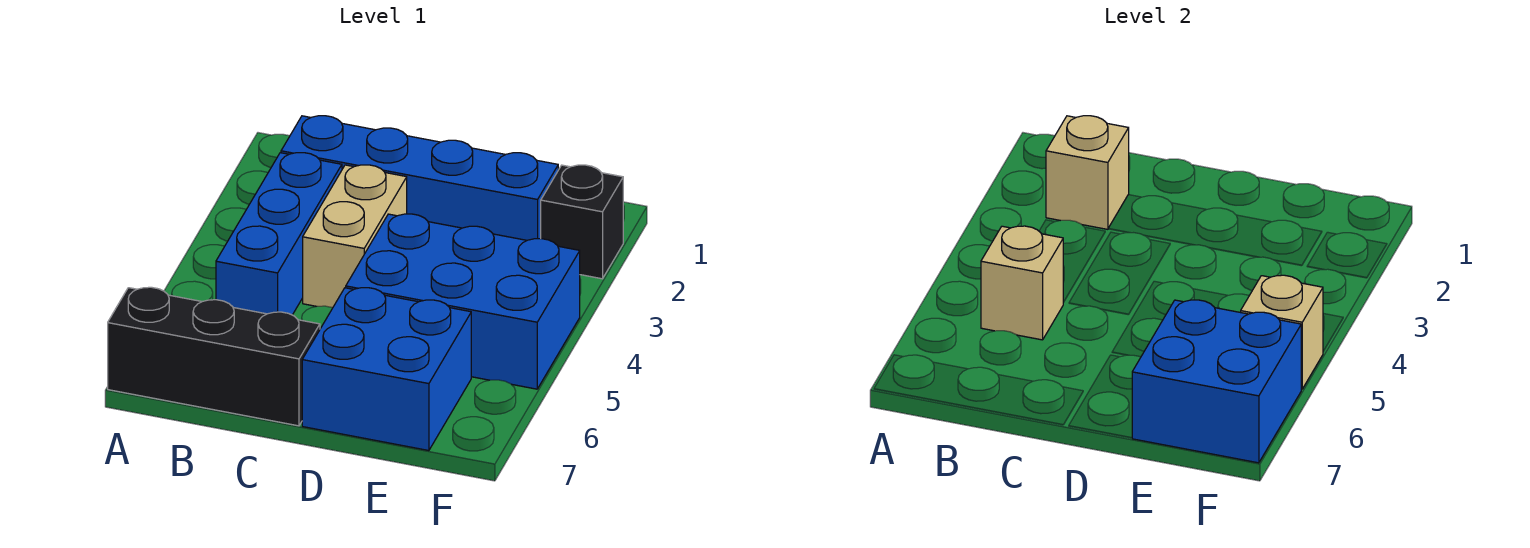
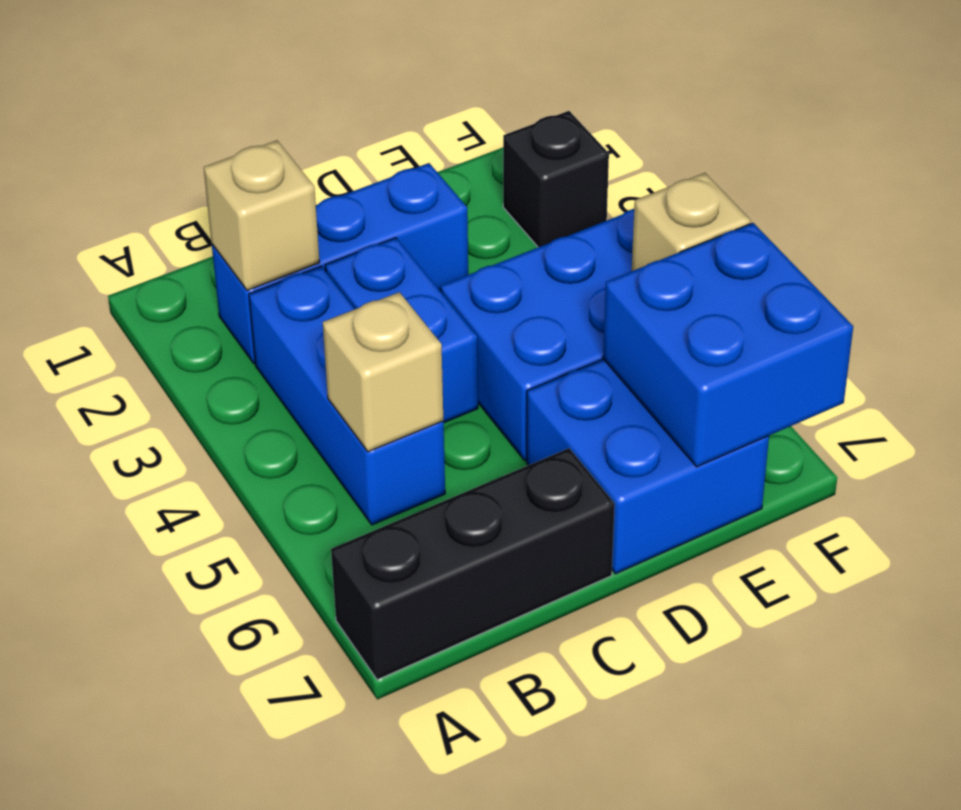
blue brick B2:E2 level 1 -> blue brick B2:D2 level 1
tan brick C3:C4 level 1 -> blue brick C3:C4 level 1

